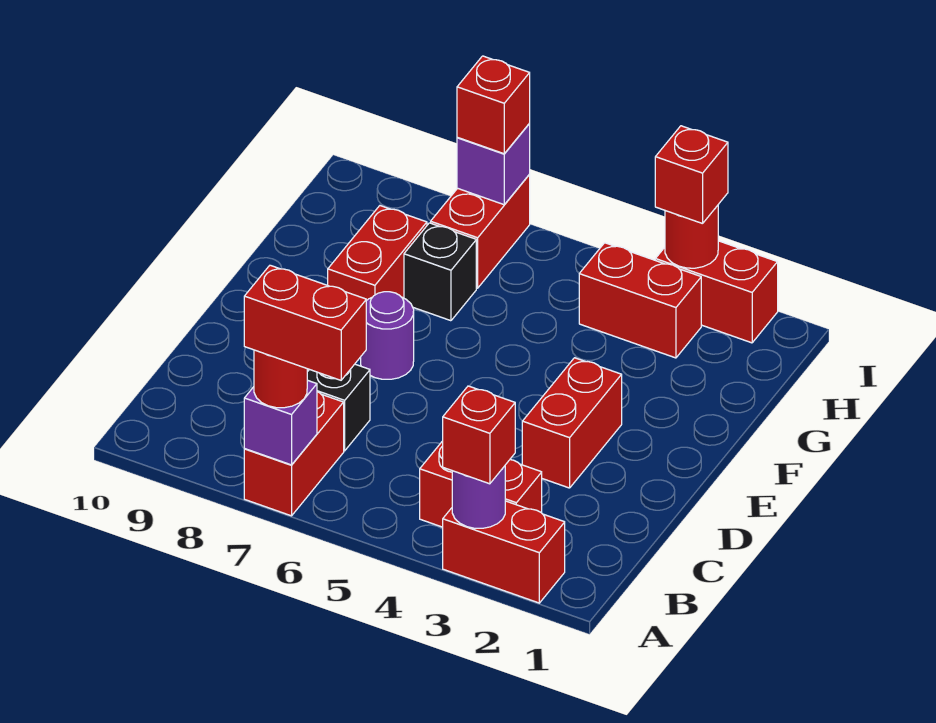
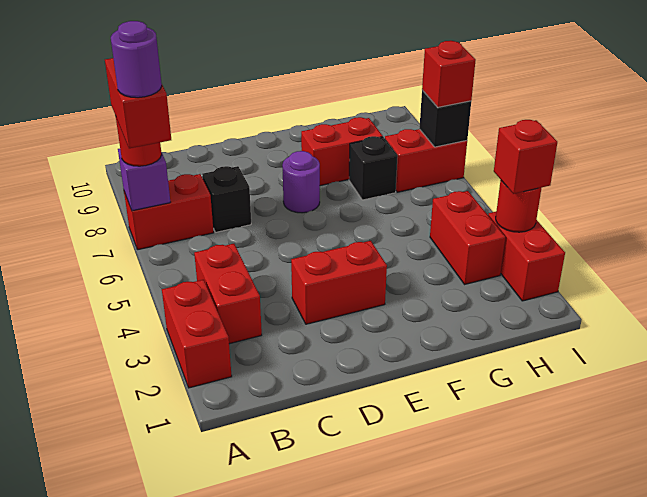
purple round brick A3 level 2 -> purple round brick A6 level 5
red brick A3 level 3 -> none
purple brick I7 level 2 -> black brick I7 level 2

